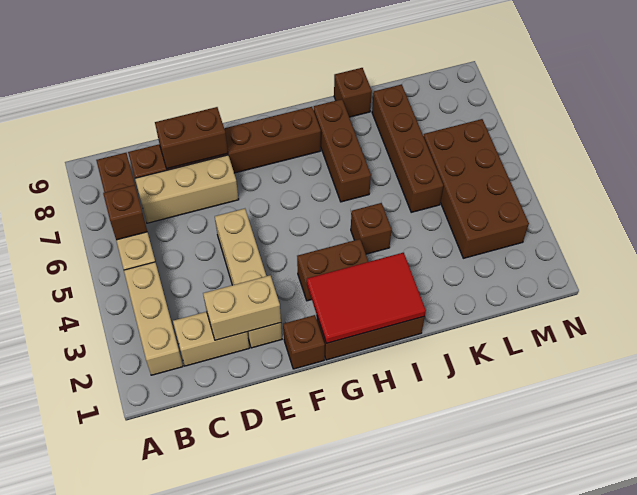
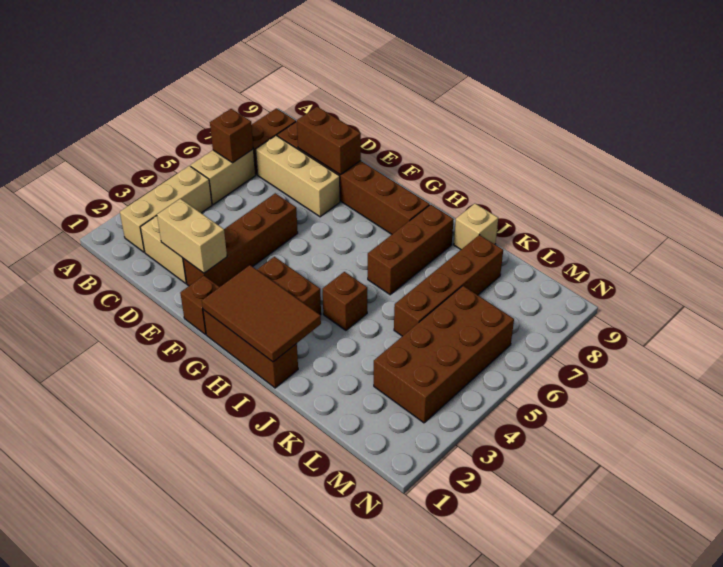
tan brick E2:E5 level 1 -> brown brick E2:E5 level 1
red tile G1:I2 level 2 -> brown tile G1:I2 level 2
brown brick J9 level 1 -> tan brick J9 level 1

